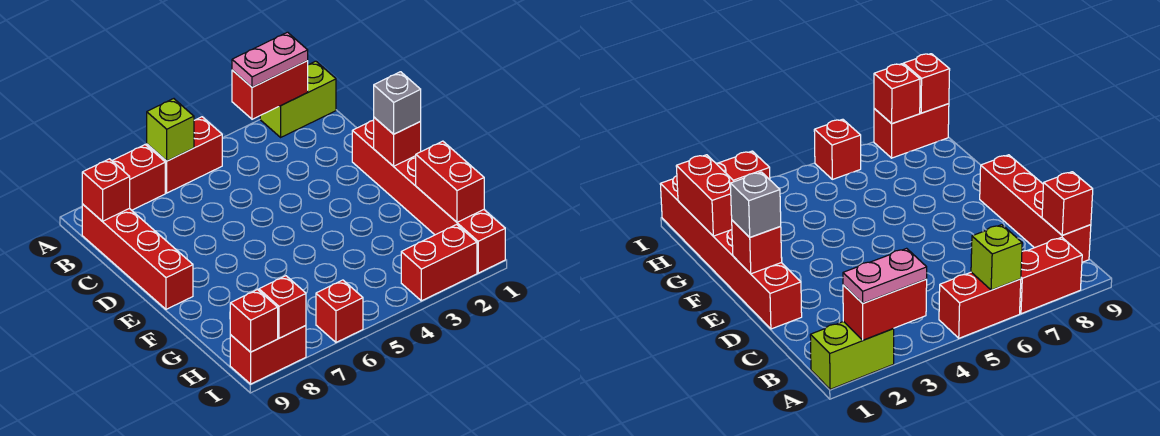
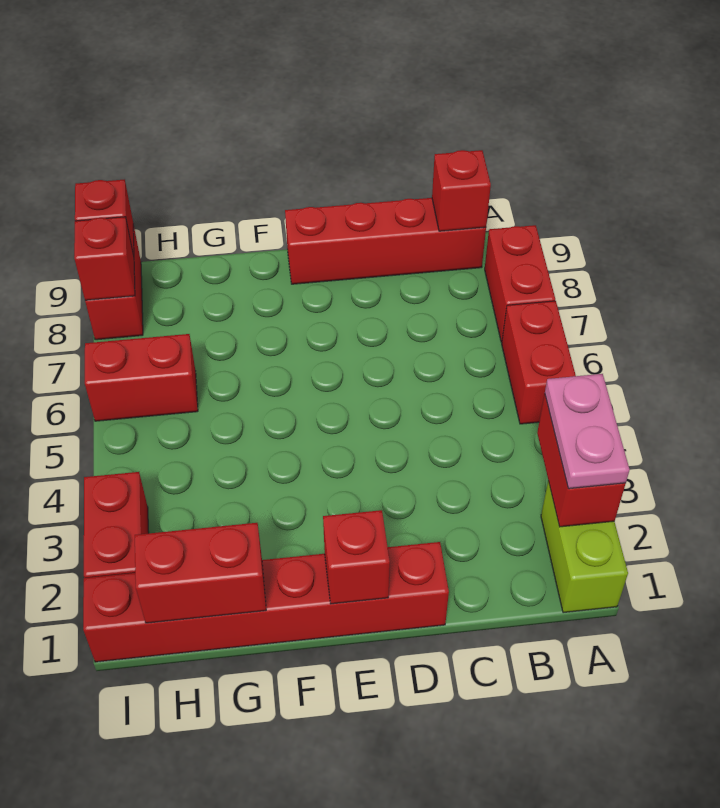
lime brick A6 level 2 -> none
grey brick E1 level 3 -> none
red brick I6 level 1 -> red brick H6:I6 level 1

